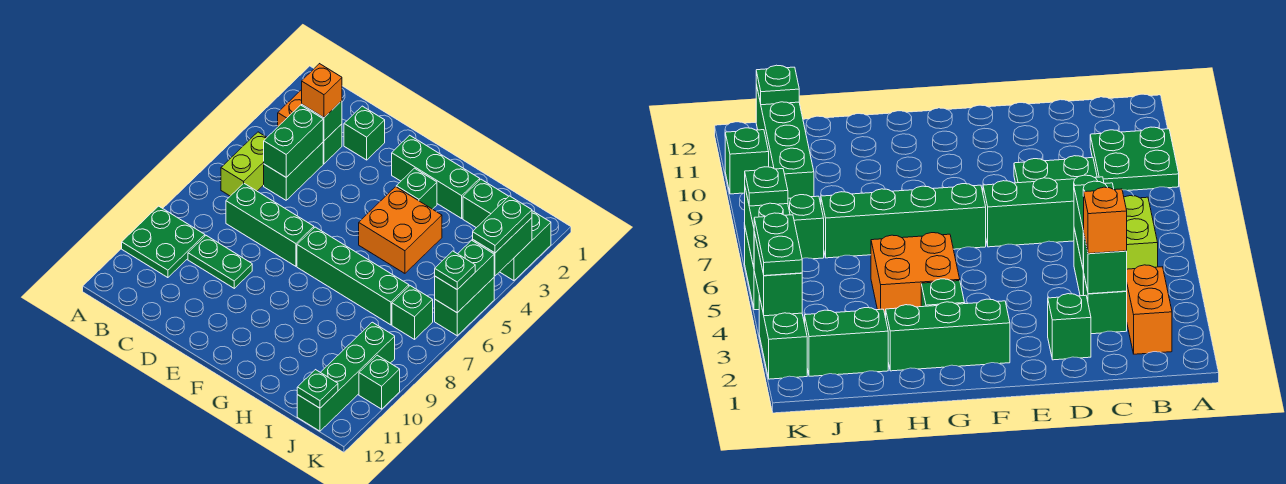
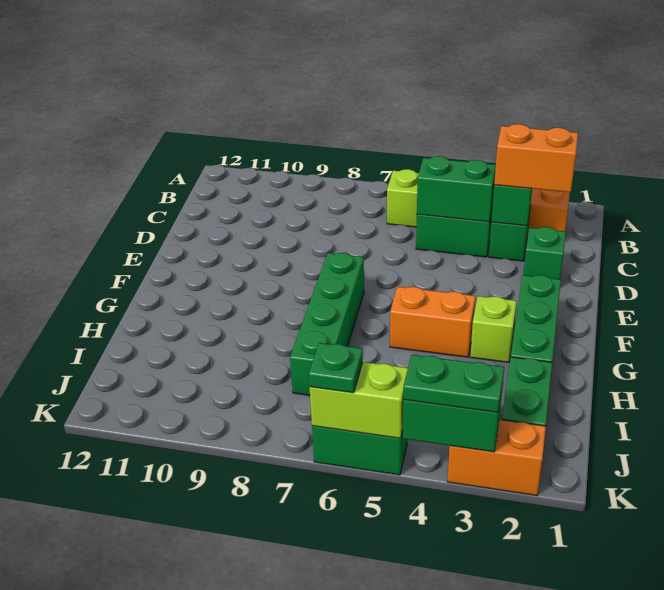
green plate A9:B10 level 1 -> none
orange brick C3 level 3 -> orange brick C2:C3 level 3
green brick C7:E7 level 1 -> none
green plate C9:D9 level 1 -> none
green brick G3 level 1 -> lime brick G3 level 1
orange brick G4:H5 level 1 -> orange brick G4:G5 level 1
green brick J7 level 1 -> none
green brick J9:J12 level 1 -> none
green plate J12 level 2 -> none
green brick K2:K3 level 1 -> orange brick K2:K3 level 1
green brick K5:K6 level 2 -> lime brick K5:K6 level 2
green brick K10 level 1 -> none

